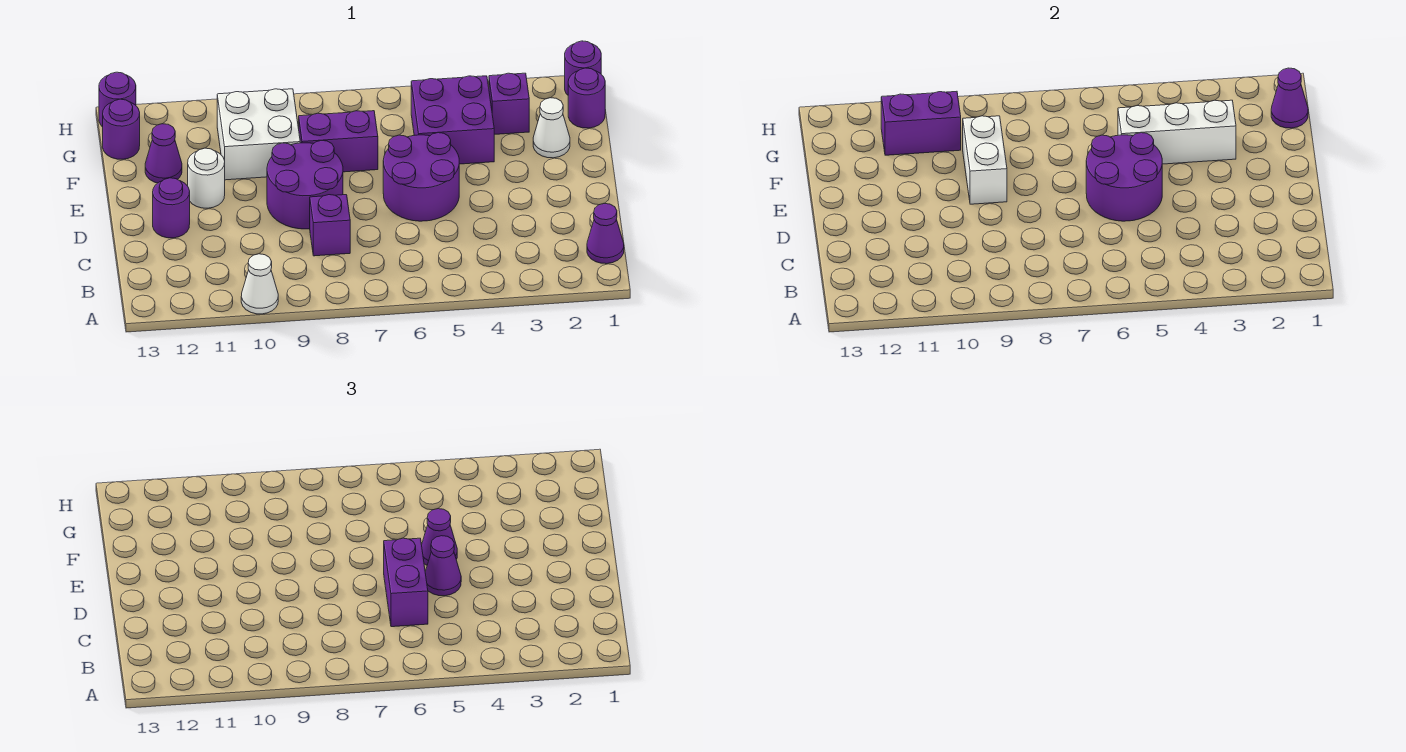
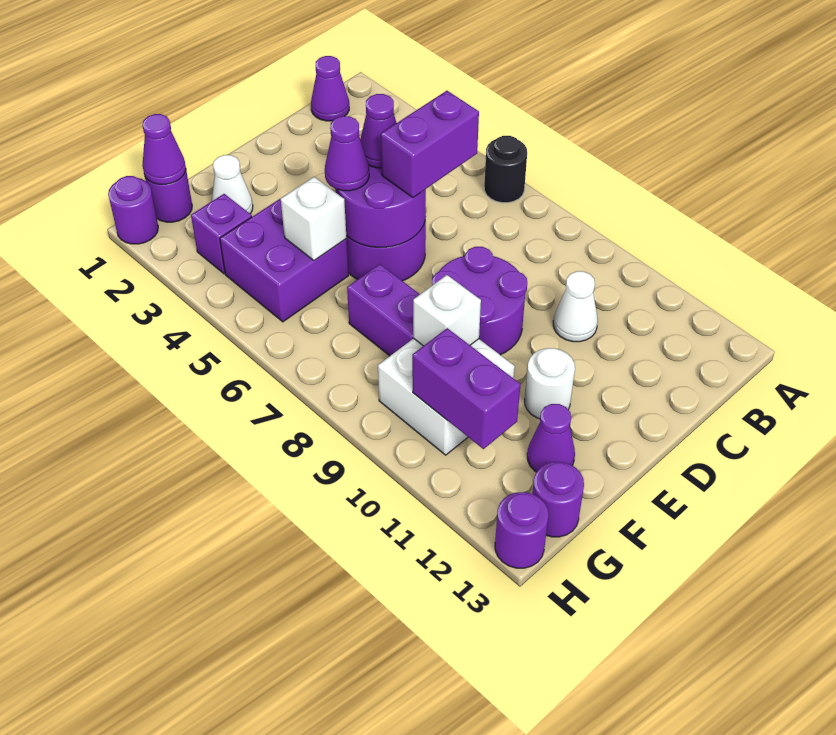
none -> black round brick A6 level 1
white cone A10 level 1 -> white cone C10 level 1
purple brick C8 level 1 -> none
purple round brick D12 level 1 -> none
white brick E9:F9 level 2 -> white brick F9 level 2
white brick F3:F5 level 2 -> white brick F5 level 2

